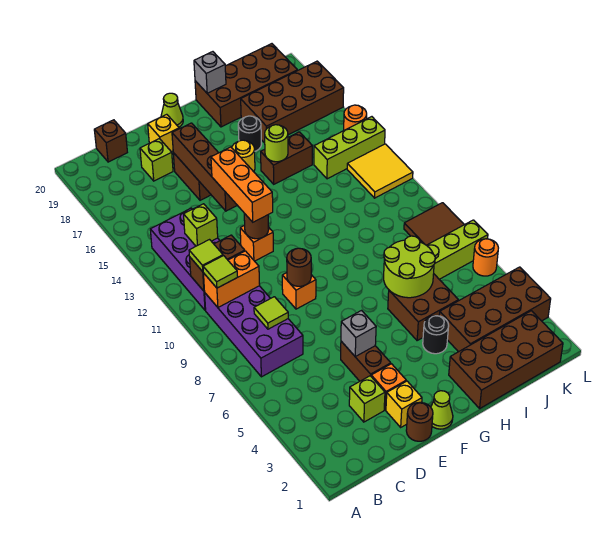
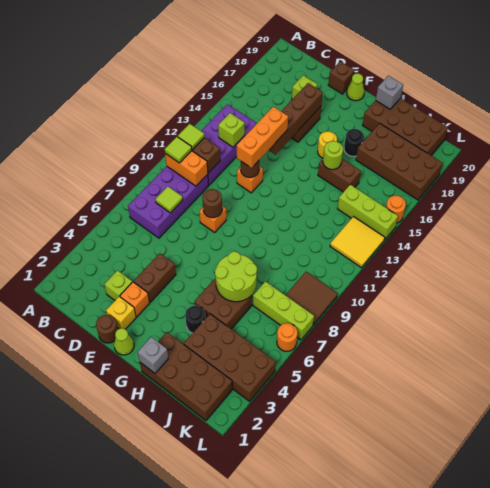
brown brick C20 level 1 -> brown brick E20 level 1
grey brick E5 level 2 -> grey brick H1 level 2
yellow brick E19 level 1 -> none

